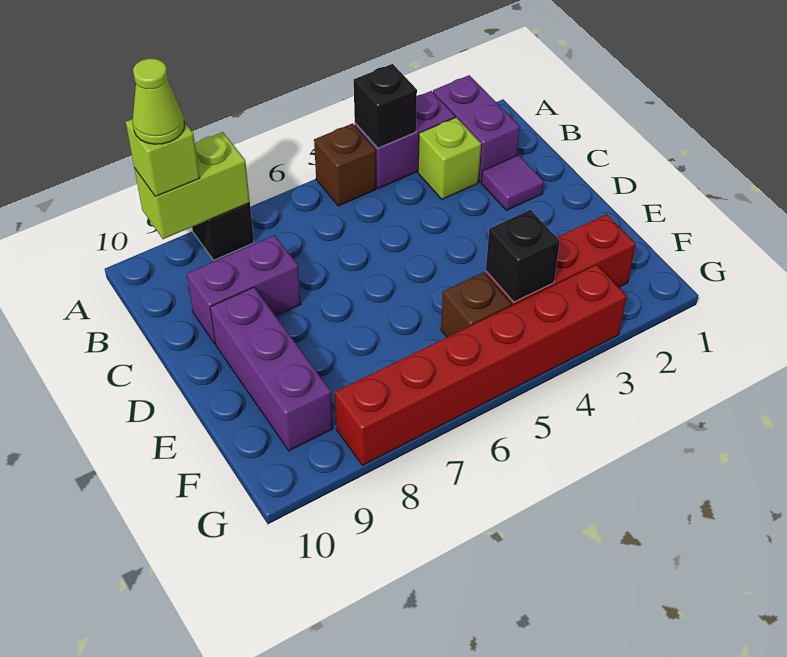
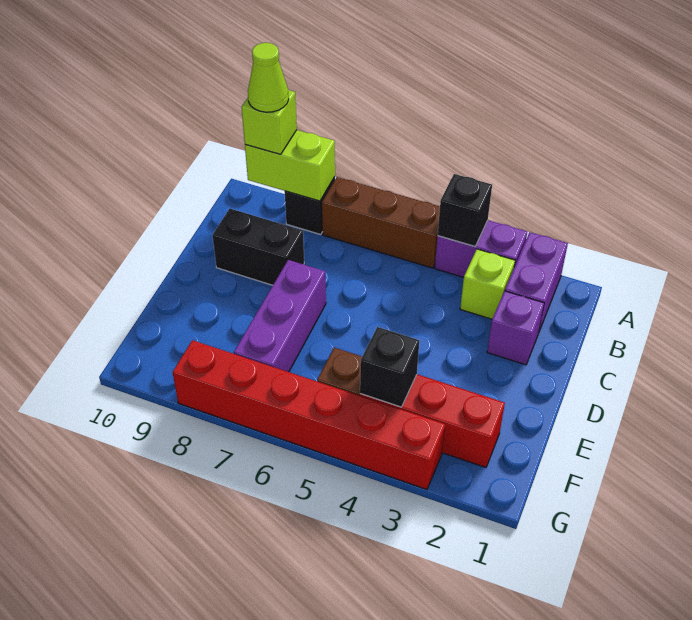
brown brick A5 level 1 -> brown brick A5:A7 level 1
purple tile C2 level 1 -> purple brick C2 level 1
purple brick C8:C9 level 1 -> black brick C8:C9 level 1
purple brick D9:F9 level 1 -> purple brick D7:F7 level 1

